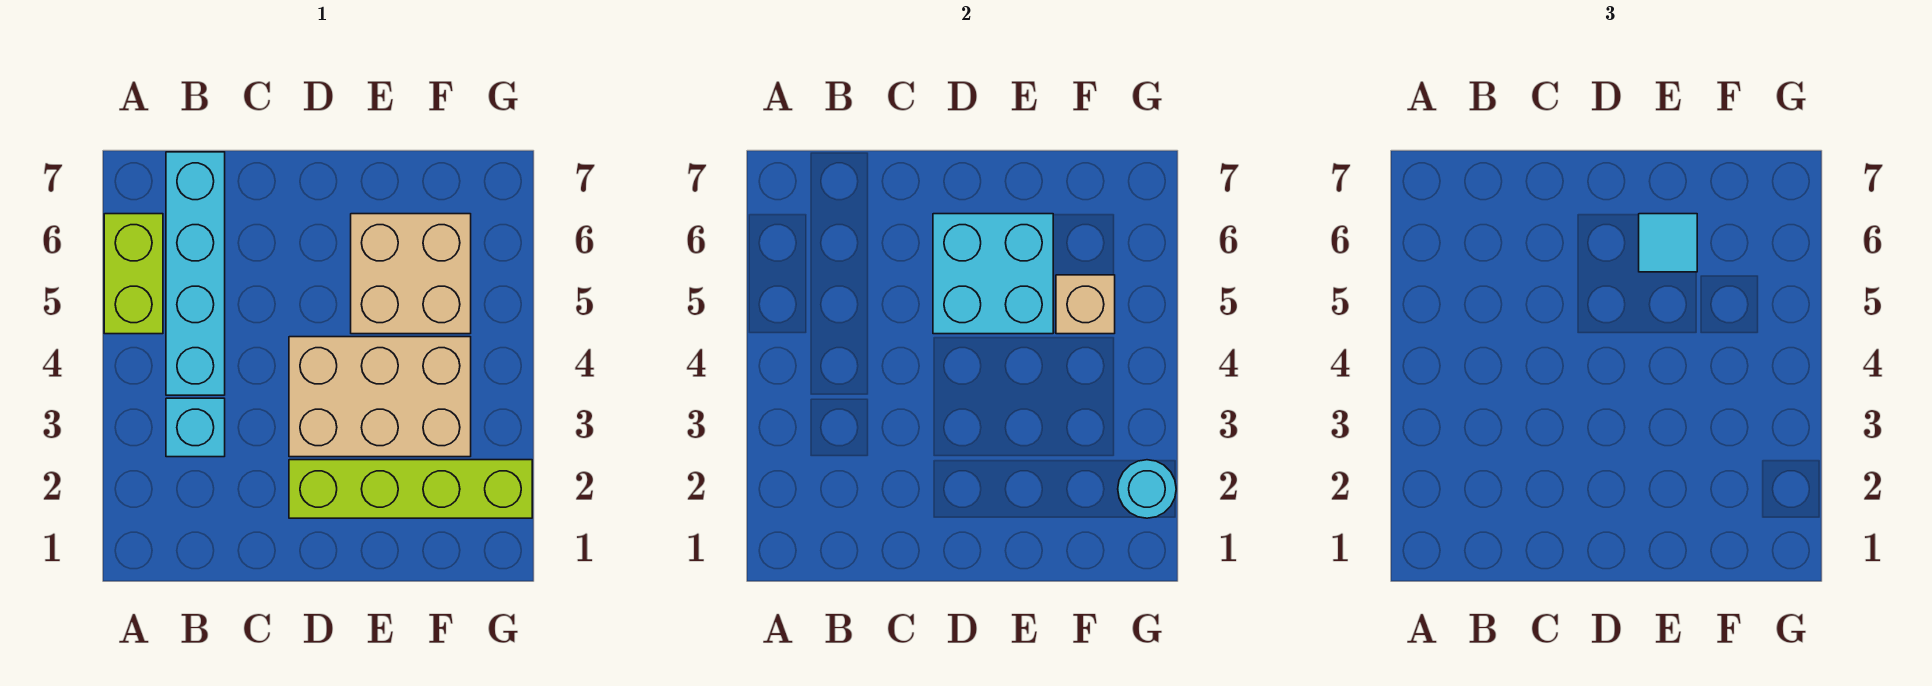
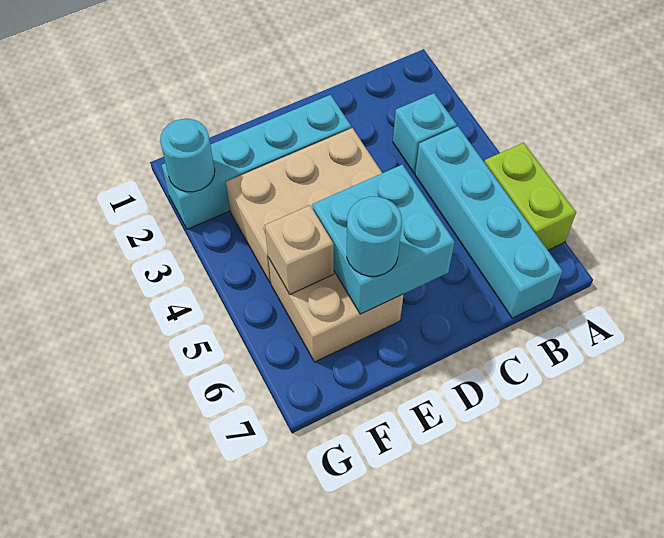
lime brick D2:G2 level 1 -> cyan brick D2:G2 level 1
cyan tile E6 level 3 -> cyan round brick E6 level 3

